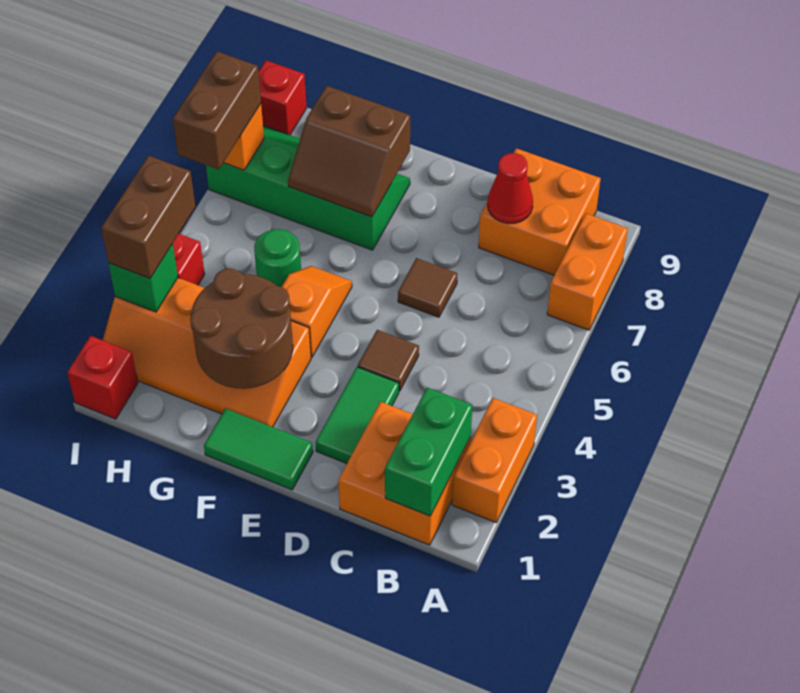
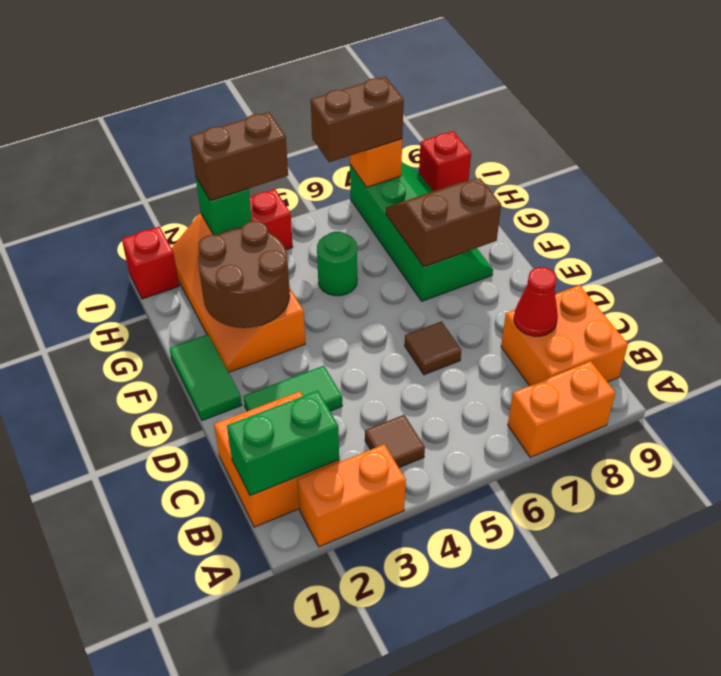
brown tile D4 level 1 -> brown tile B4 level 1
orange slope F4:F5 level 1 top 4 -> none
brown slope F7:G8 level 2 top 8 -> brown slope F7:G8 level 2 top F

